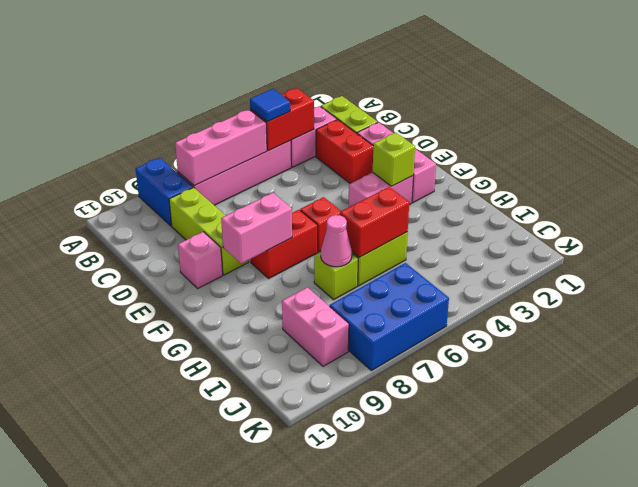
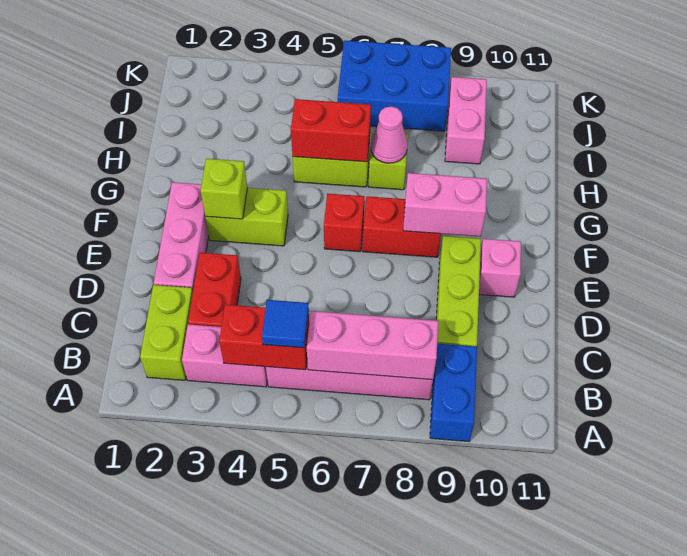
pink brick F3:F4 level 1 -> lime brick F3:F4 level 1

